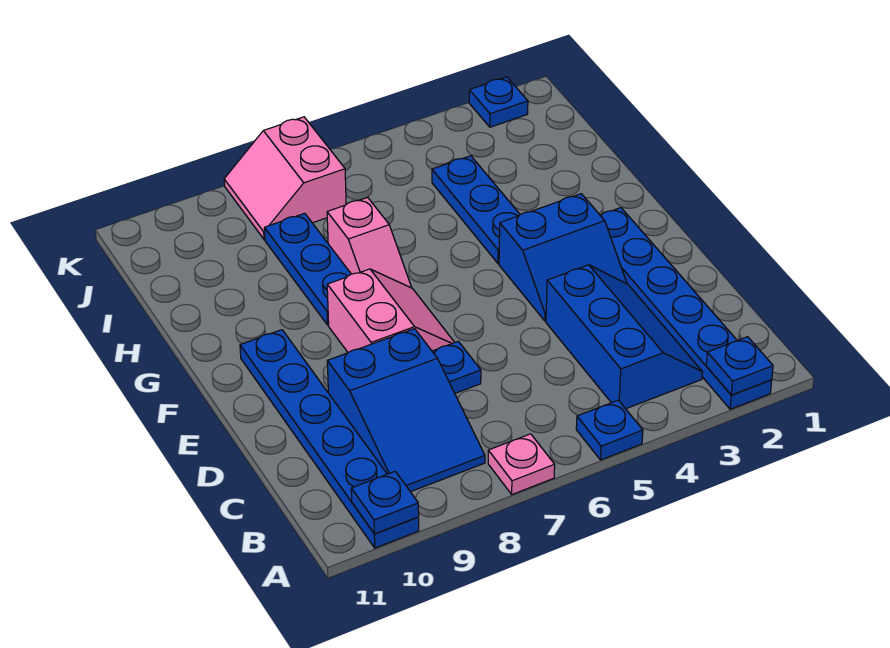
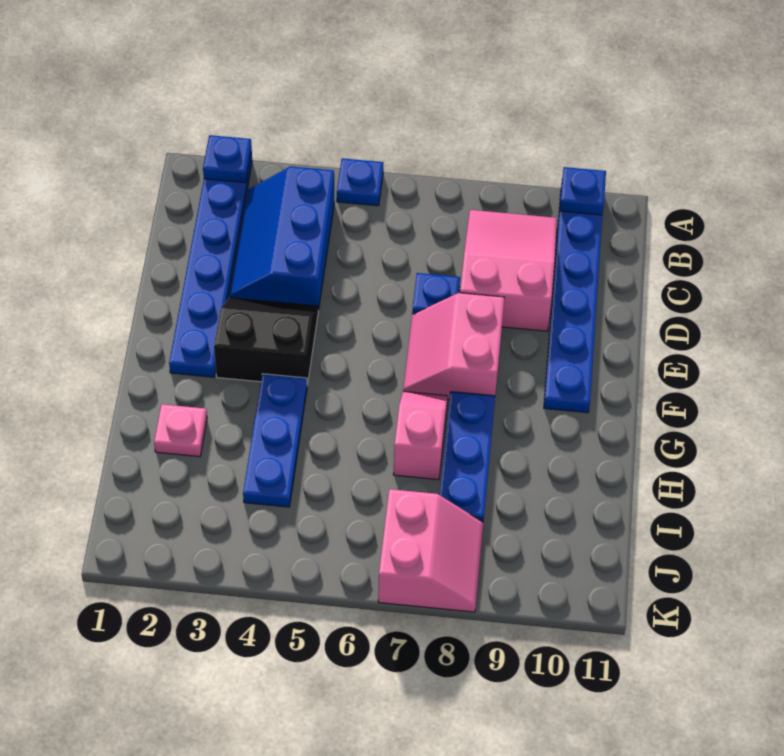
pink plate A7 level 1 -> pink plate H2 level 1
blue slope B8:D9 level 1 top D -> pink slope B8:D9 level 1 top D
blue slope E3:F4 level 1 top F -> black slope E3:F4 level 1 top F
blue plate K2 level 1 -> none

